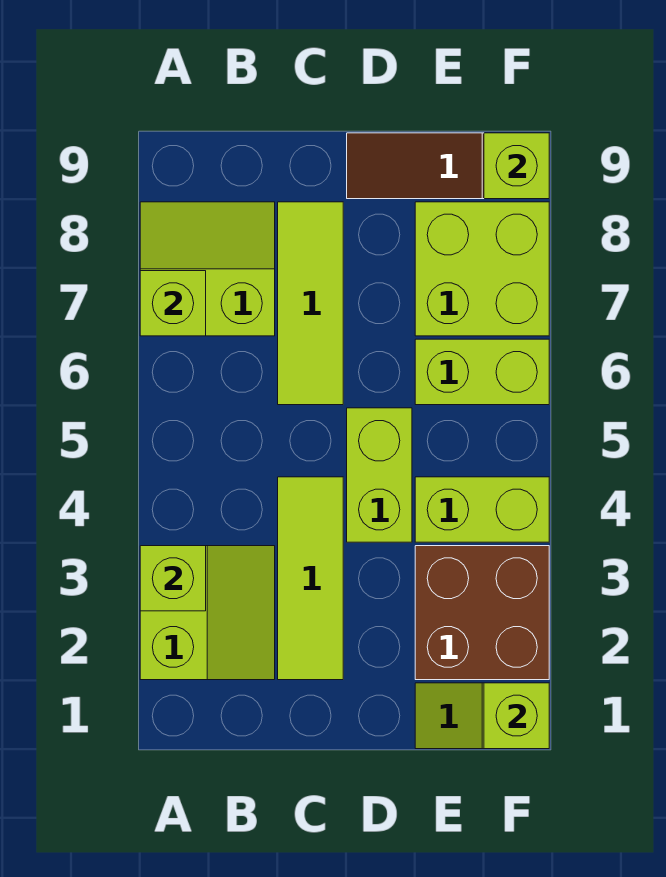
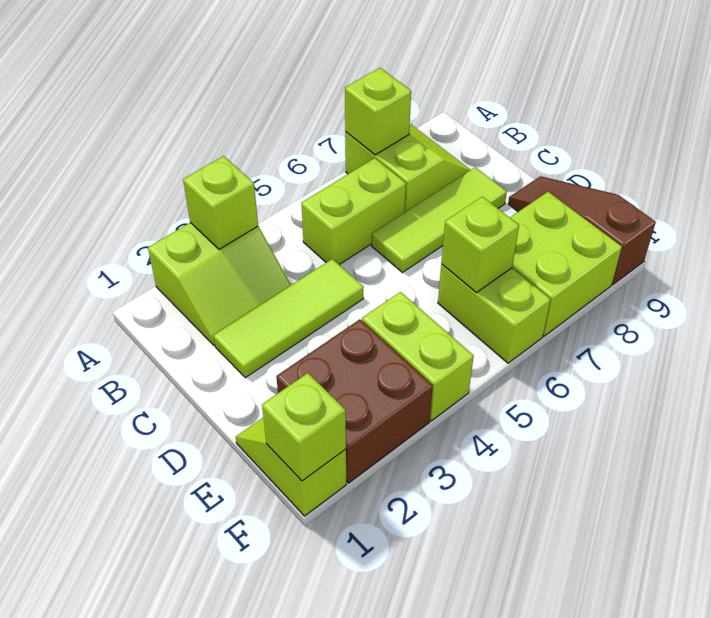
lime brick D4:D5 level 1 -> lime brick B5:B6 level 1
lime brick F9 level 2 -> lime brick E6 level 2

